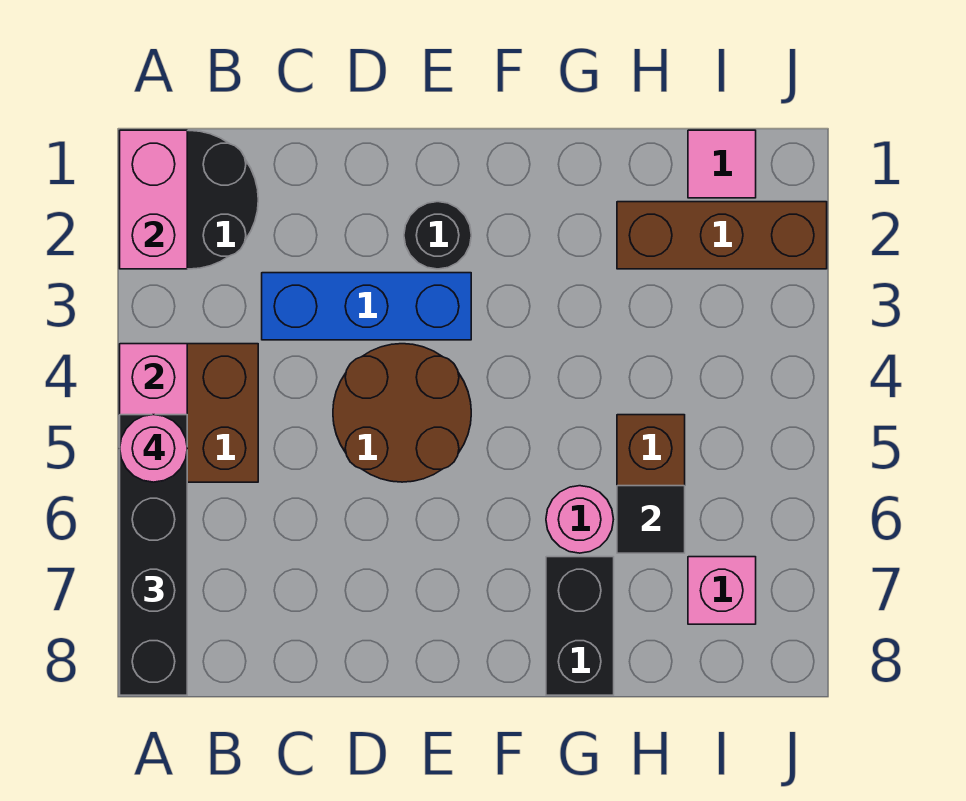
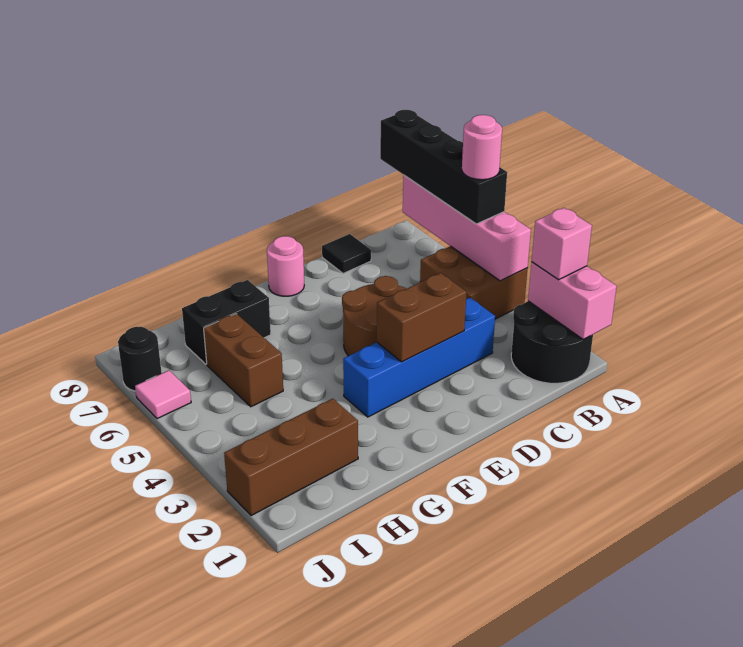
blue brick C3:E3 level 1 -> blue brick C3:F3 level 1
none -> brown brick D3:E3 level 2
black round brick E2 level 1 -> black round brick J7 level 1
pink round brick G6 level 1 -> pink round brick E8 level 1
black brick G7:G8 level 1 -> black brick G7:H7 level 1
black tile H6 level 2 -> black tile C8 level 1
pink tile I1 level 1 -> pink tile J6 level 1
pink brick I7 level 1 -> pink brick A2 level 3

